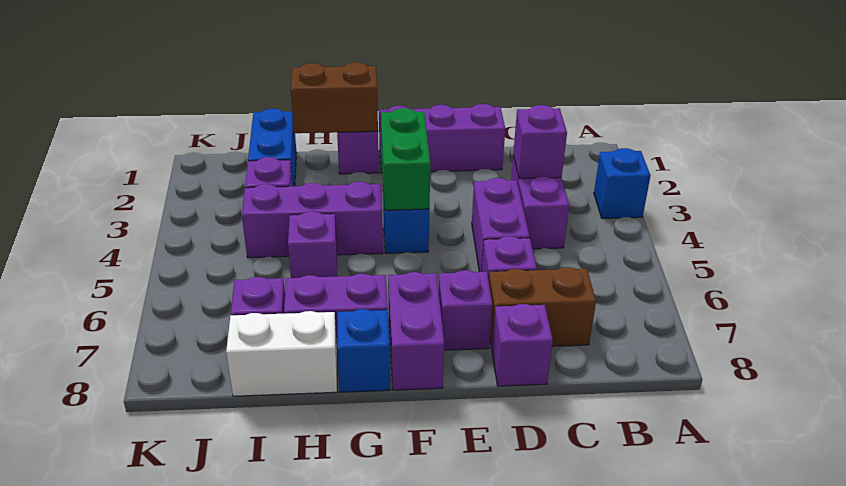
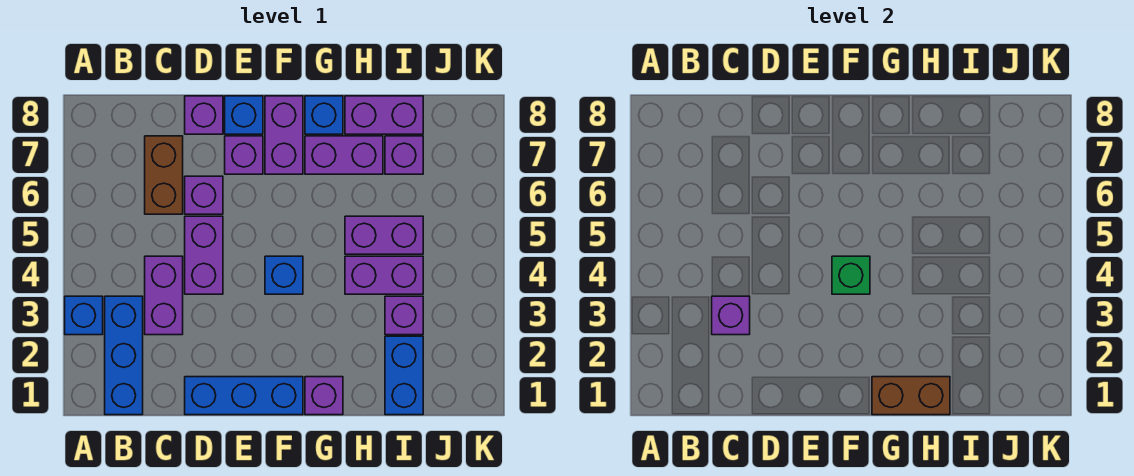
none -> blue brick B1:B3 level 1
brown brick C7:D7 level 1 -> brown brick C6:C7 level 1
purple brick D1:F1 level 1 -> blue brick D1:F1 level 1
none -> blue brick E8 level 1
green brick F3:F4 level 2 -> green brick F4 level 2
purple brick G4:I4 level 1 -> purple brick H4:I4 level 1
purple brick H5 level 1 -> purple brick H5:I5 level 1
white brick H8:I8 level 1 -> purple brick H8:I8 level 1

